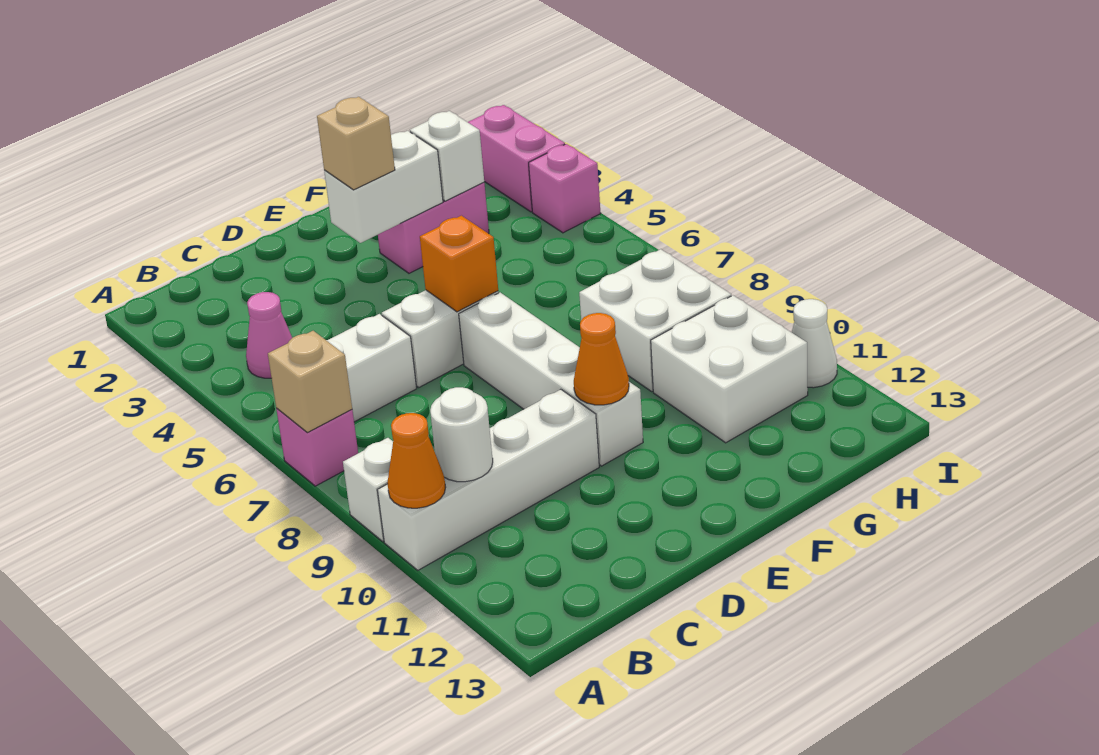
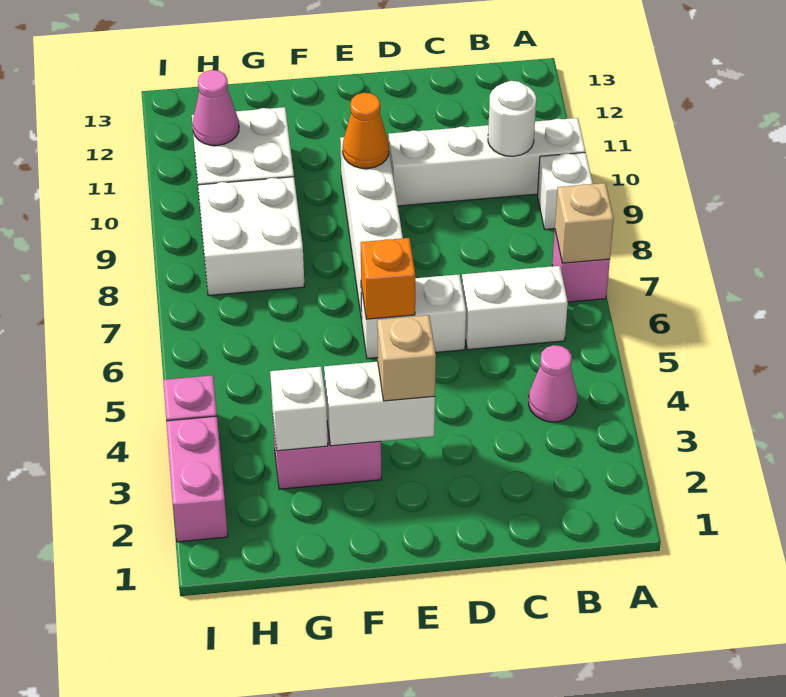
orange cone A10 level 2 -> none
none -> pink cone H11 level 2
white cone I11 level 1 -> none

